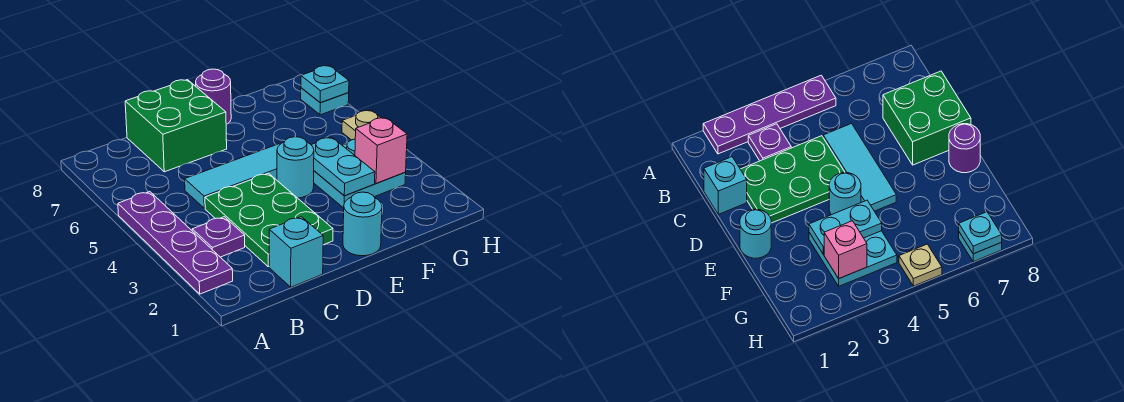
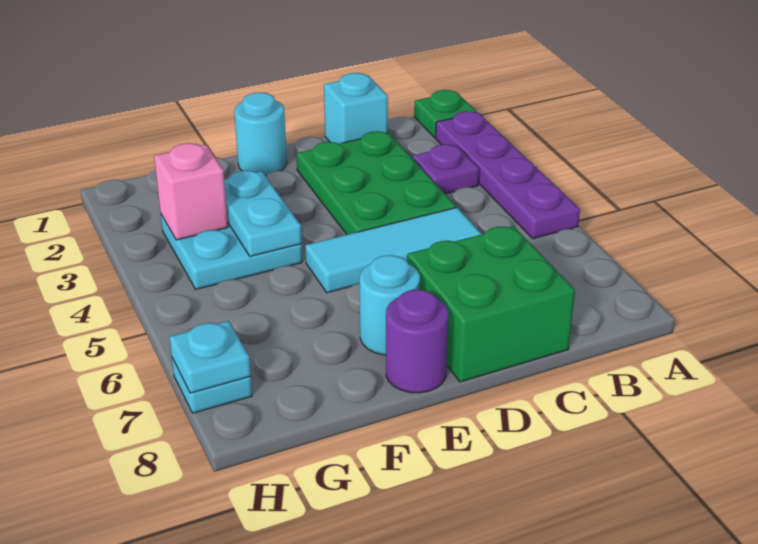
none -> green plate A1 level 1
cyan round brick E4 level 1 -> cyan round brick E7 level 1
tan plate H5 level 1 -> none

